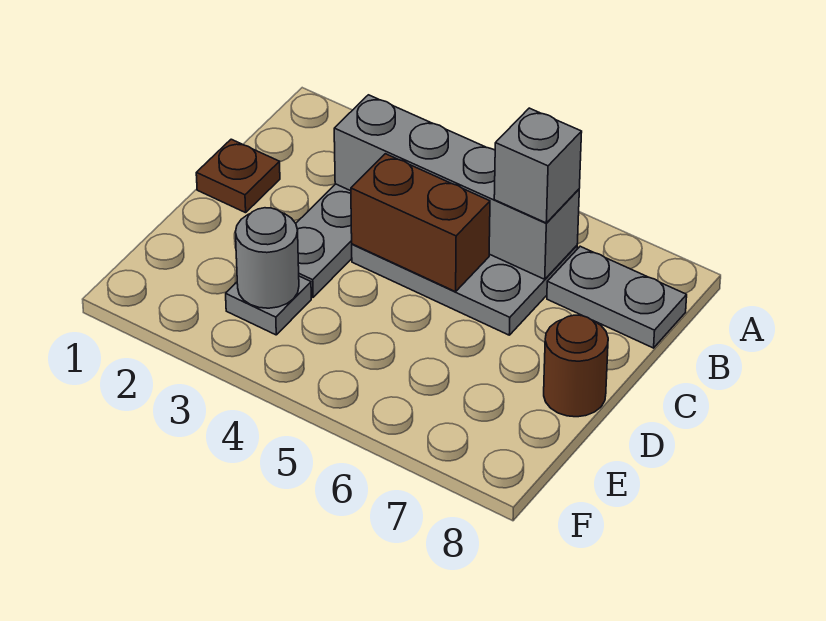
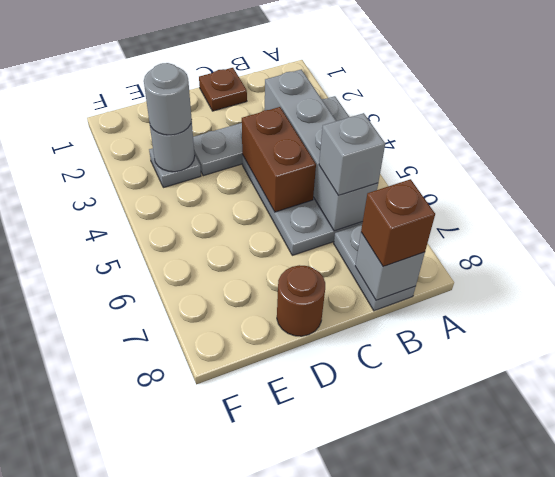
none -> grey brick B8 level 2
none -> brown brick B8 level 3
none -> grey round brick E3 level 3

